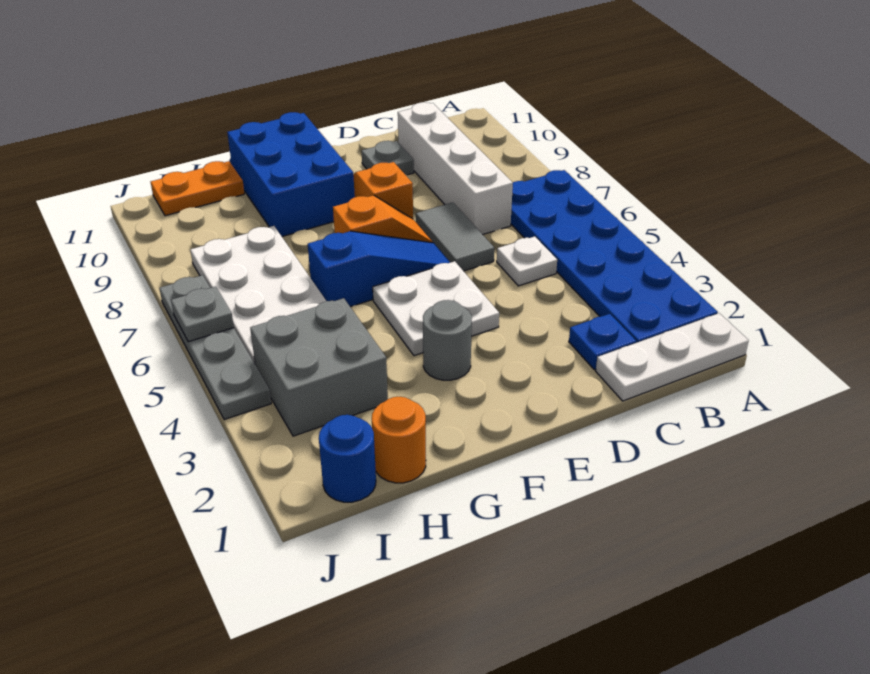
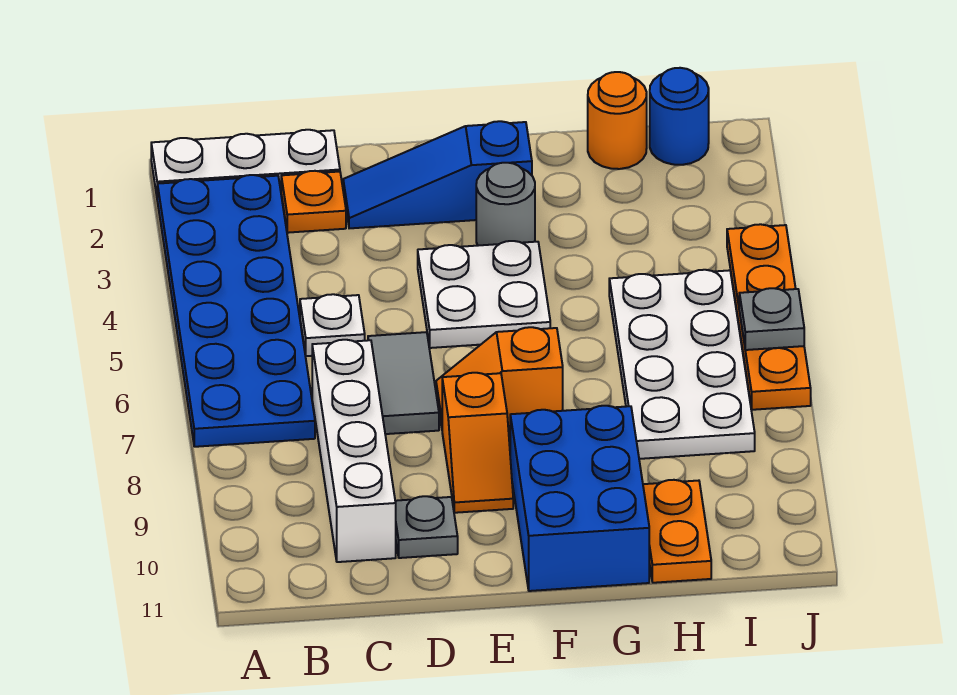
blue plate C2 level 1 -> orange plate C2 level 1
blue slope E6:G6 level 1 top G -> blue slope D2:F2 level 1 top F
grey brick H3:I4 level 1 -> none
orange plate H11:I11 level 1 -> orange plate H10:H11 level 1
grey plate J4:J7 level 1 -> orange plate J4:J7 level 1

